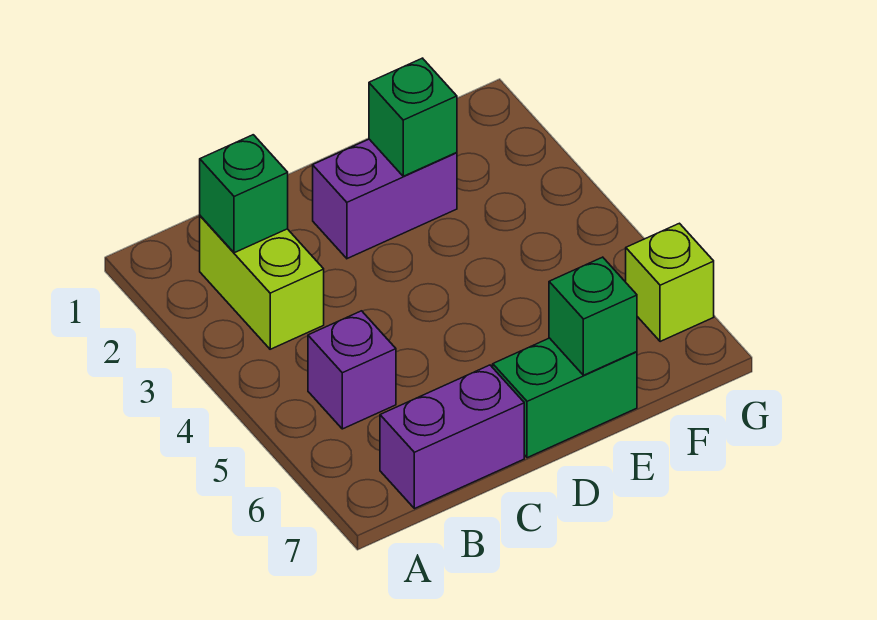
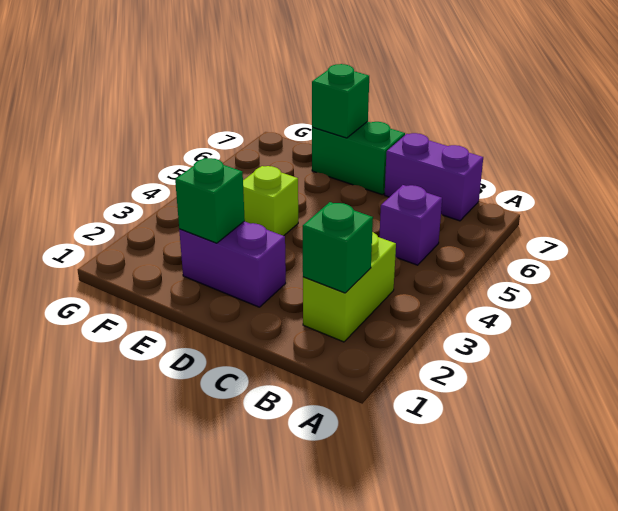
lime brick G6 level 1 -> lime brick E4 level 1

